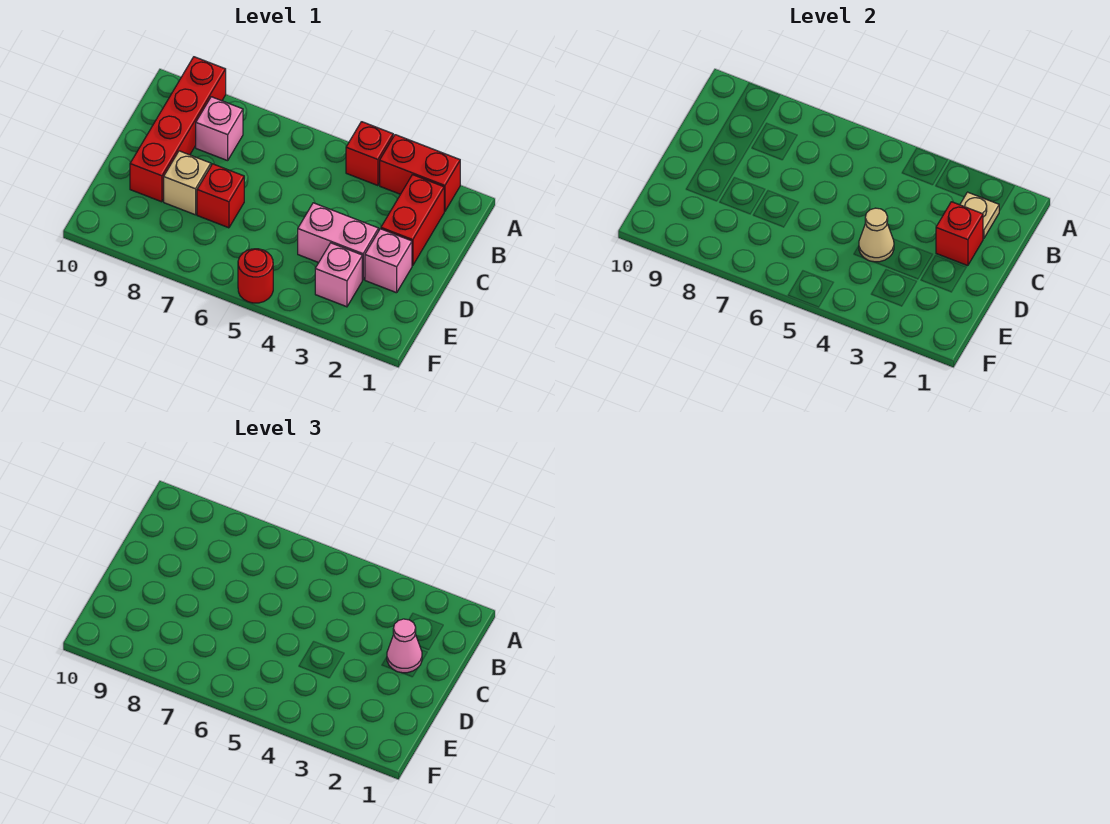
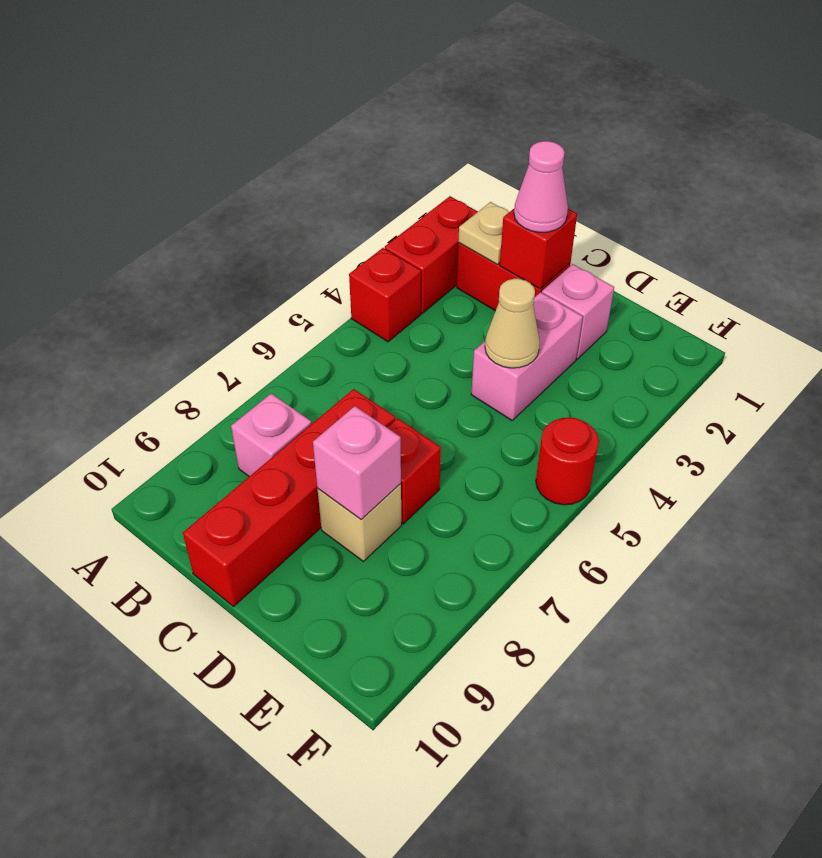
red brick A9:D9 level 1 -> red brick C7:C10 level 1
pink brick E3 level 1 -> pink brick D8 level 2

